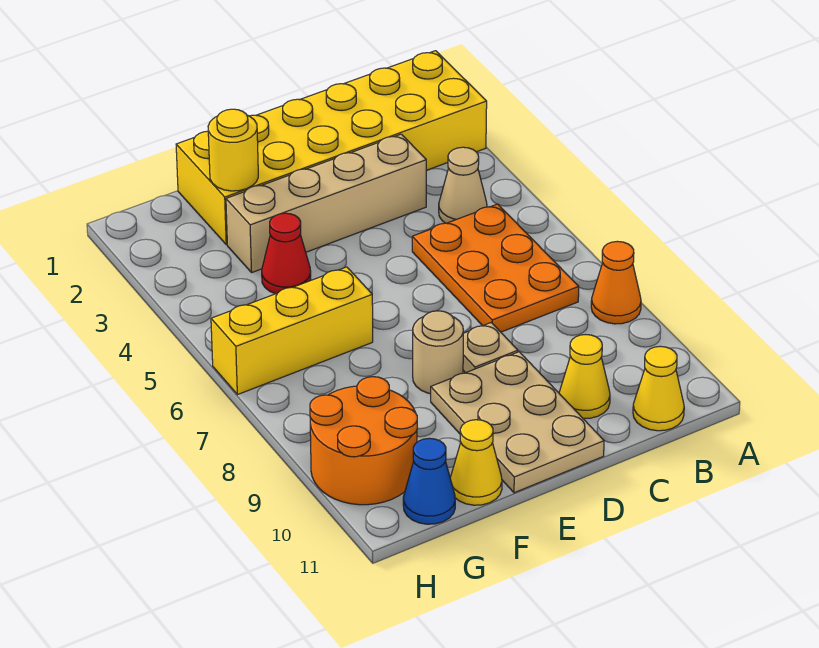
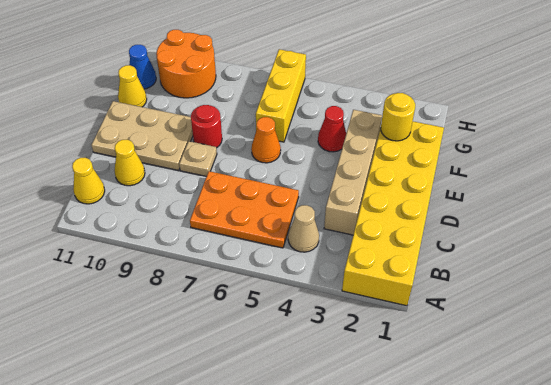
orange cone A8 level 1 -> orange cone E6 level 1
tan round brick E8 level 1 -> red round brick E8 level 1

